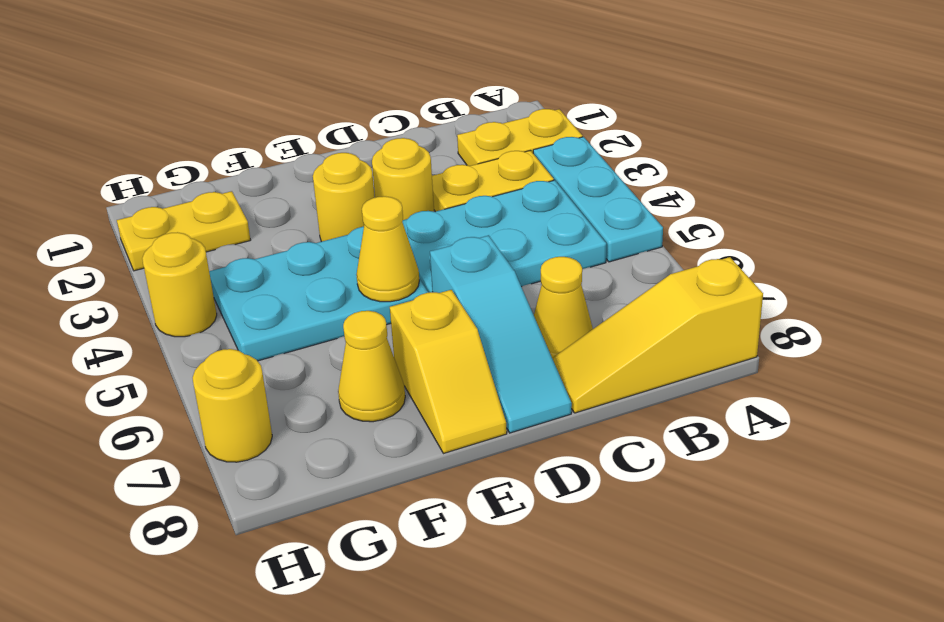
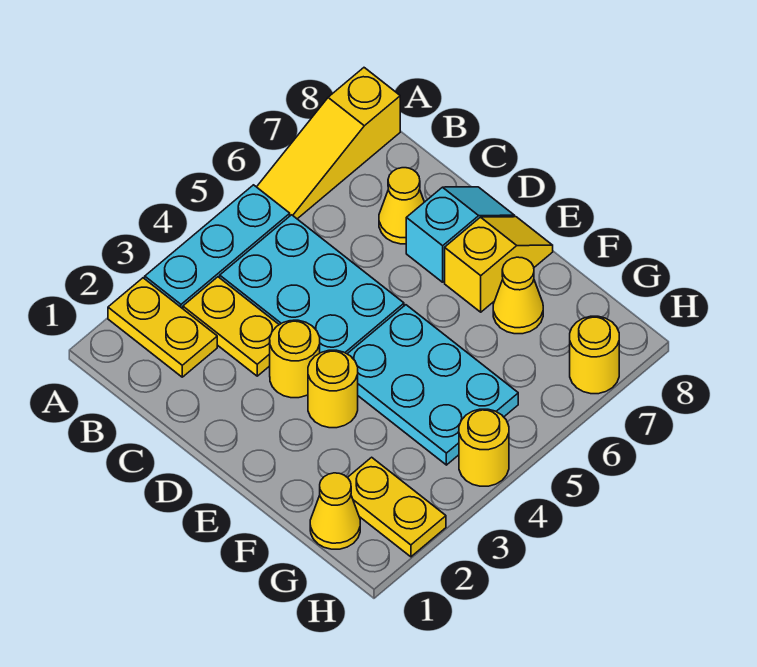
yellow slope A8:C8 level 1 top A -> yellow slope A6:A8 level 1 top 8
cyan slope D6:D8 level 1 top 6 -> cyan slope D7:D8 level 1 top 7
yellow cone E5 level 2 -> yellow cone G1 level 1

